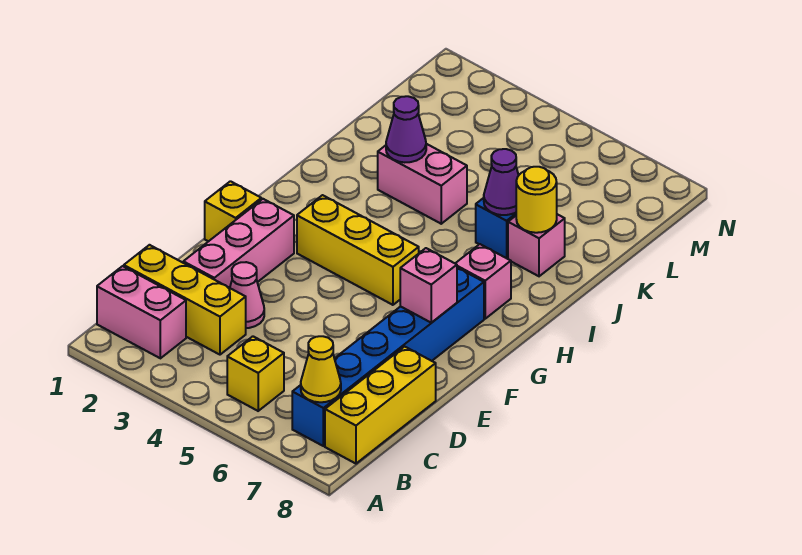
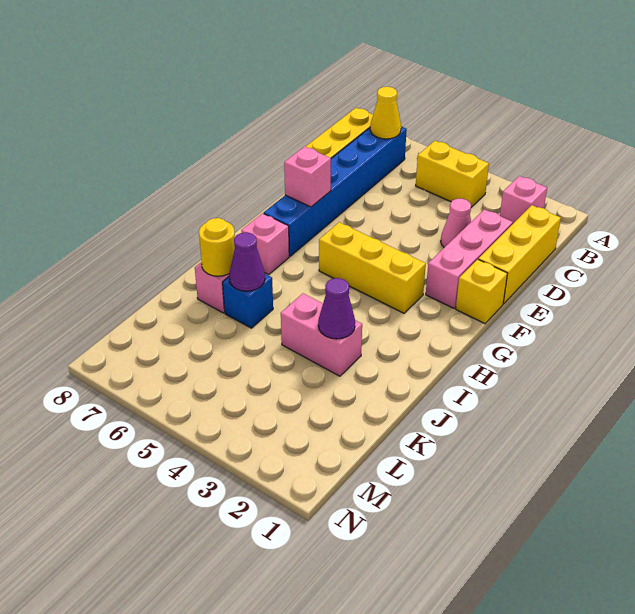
pink brick B1:B2 level 1 -> pink brick B2 level 1
yellow brick B5 level 1 -> yellow brick B4:B5 level 1
yellow brick C1:C3 level 1 -> yellow brick C1:E1 level 1

